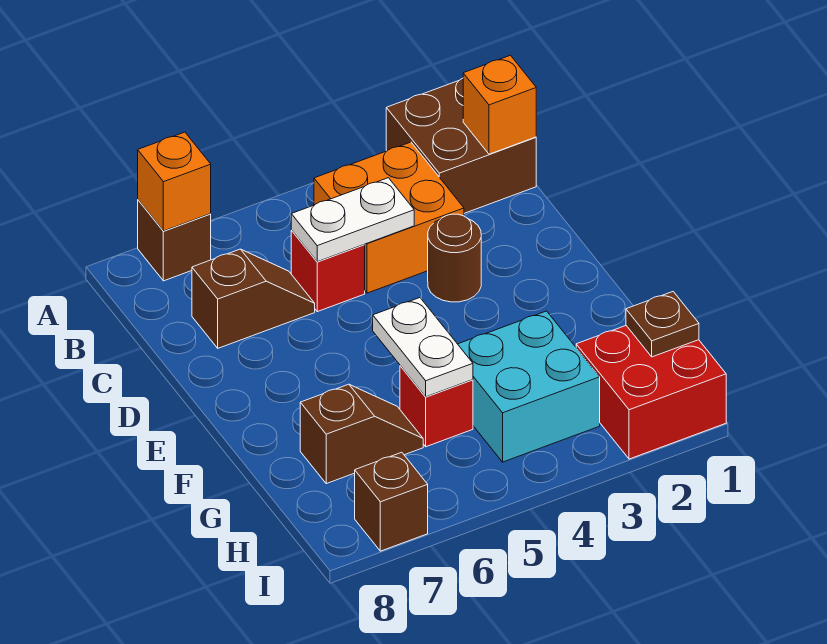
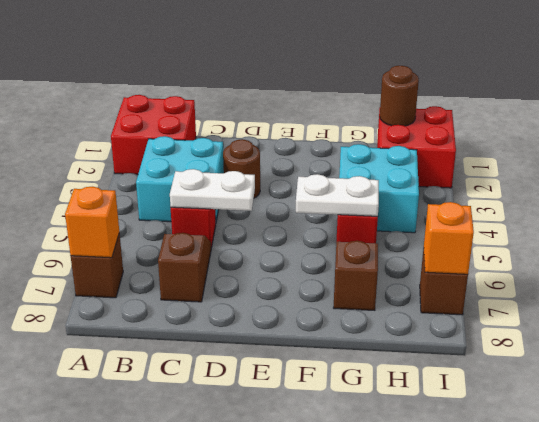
brown brick A1:B2 level 1 -> red brick A1:B2 level 1
orange brick B1 level 2 -> orange brick I7 level 2
orange brick B3:C4 level 1 -> cyan brick B3:C4 level 1
white plate C4:C5 level 2 -> white plate C5:D5 level 2
brown plate H1 level 2 -> brown round brick H1 level 2

